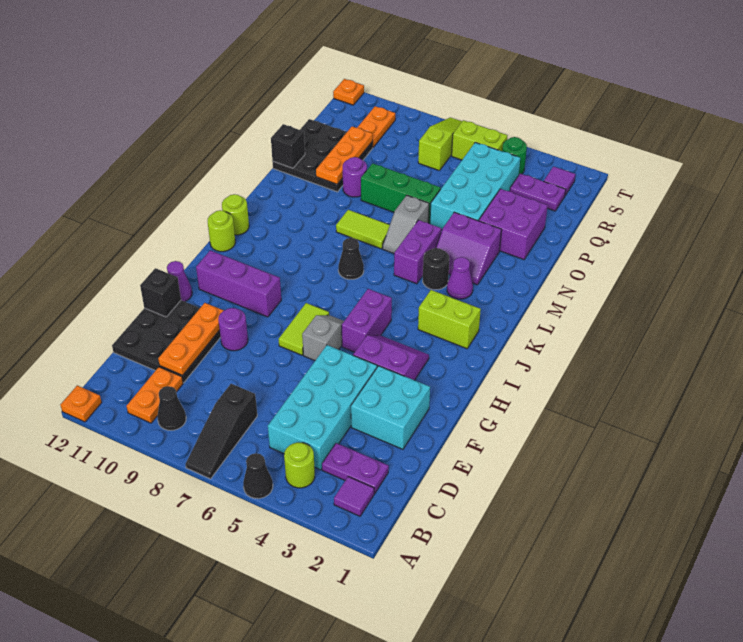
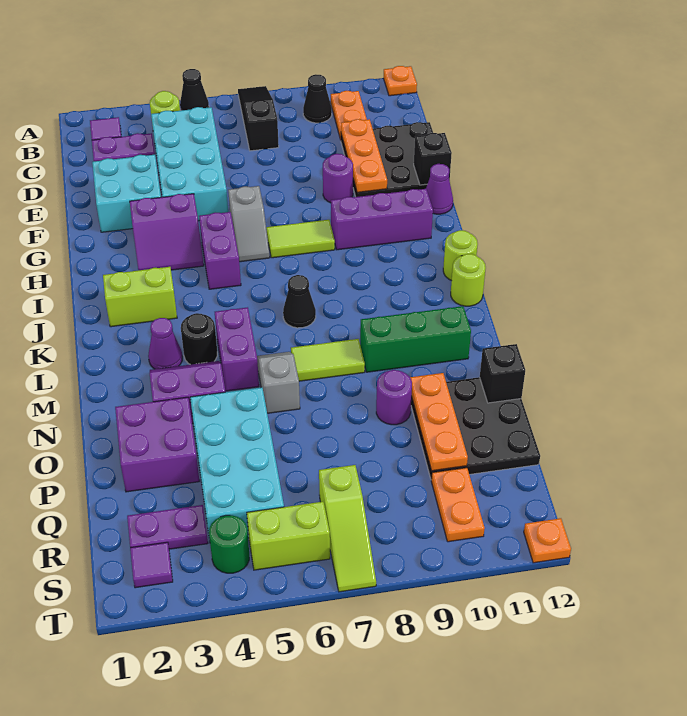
lime tile G7:H7 level 1 -> lime tile H7:H8 level 1
green brick O6:O8 level 1 -> green brick M9:M11 level 1

